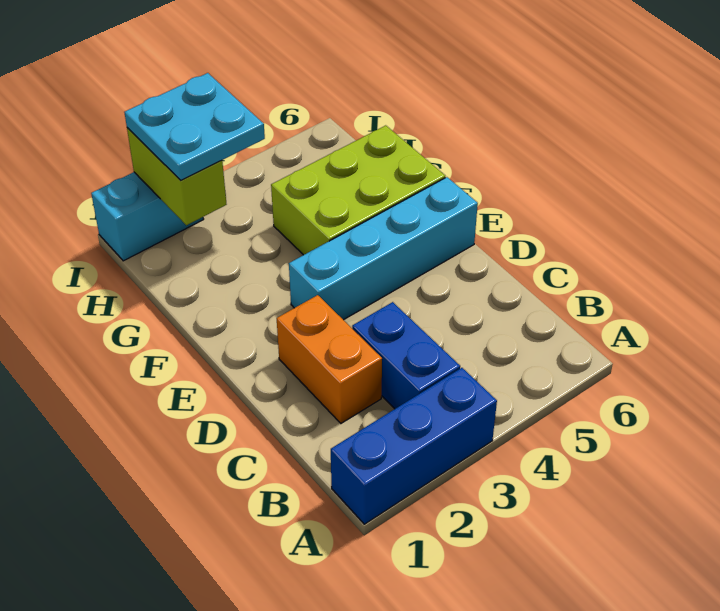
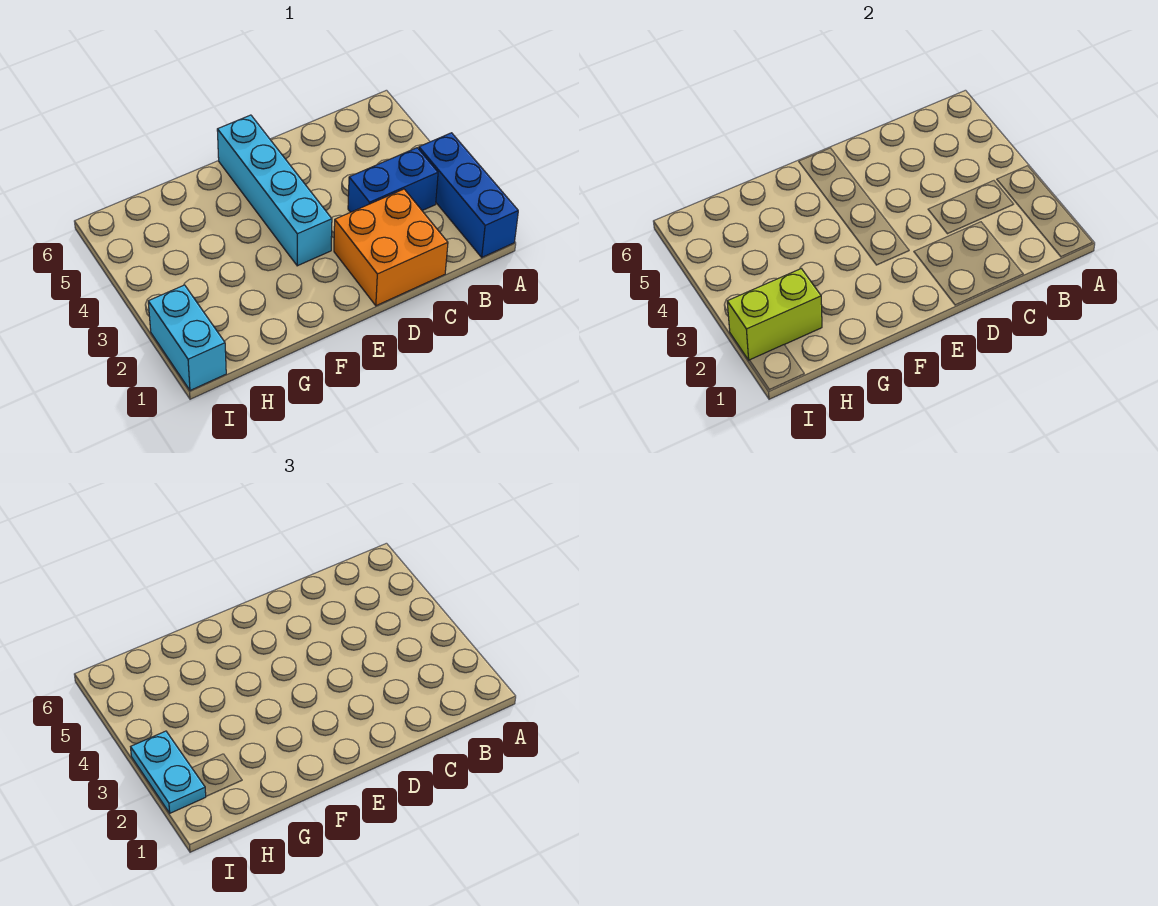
orange brick C2:D2 level 1 -> orange brick C1:D2 level 1
lime brick F4:G6 level 1 -> none
cyan plate H2:I3 level 3 -> cyan plate I2:I3 level 3

